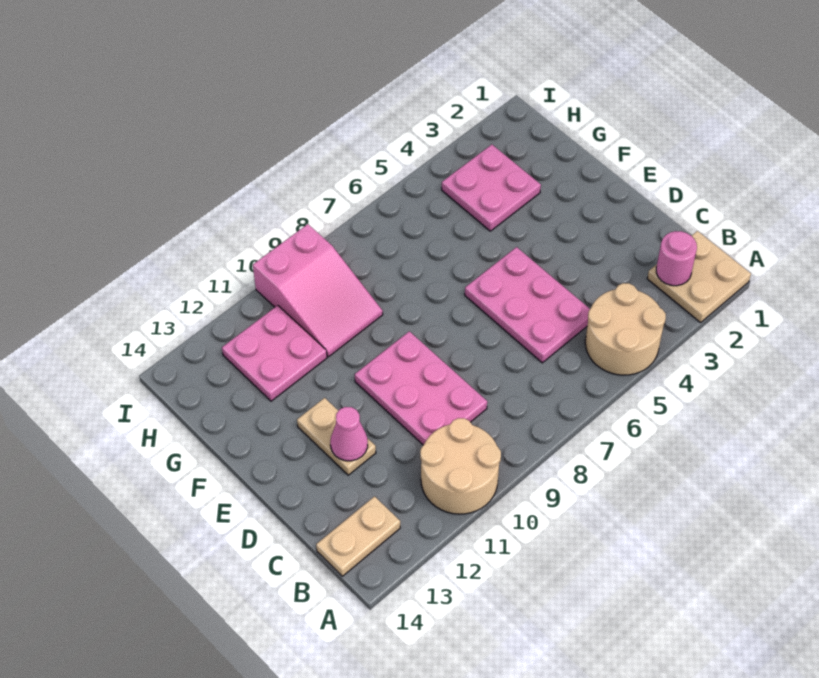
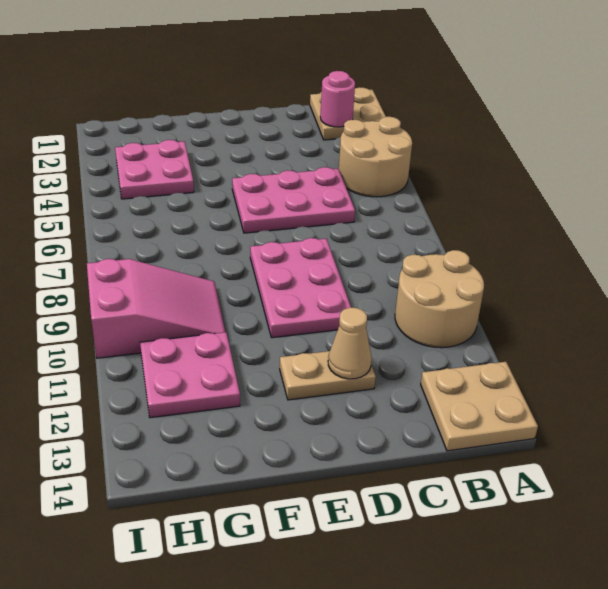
tan plate B13:B14 level 1 -> tan plate A13:B14 level 1
pink plate C9:E10 level 1 -> pink plate D8:E10 level 1
pink cone D12 level 2 -> tan cone D12 level 2

